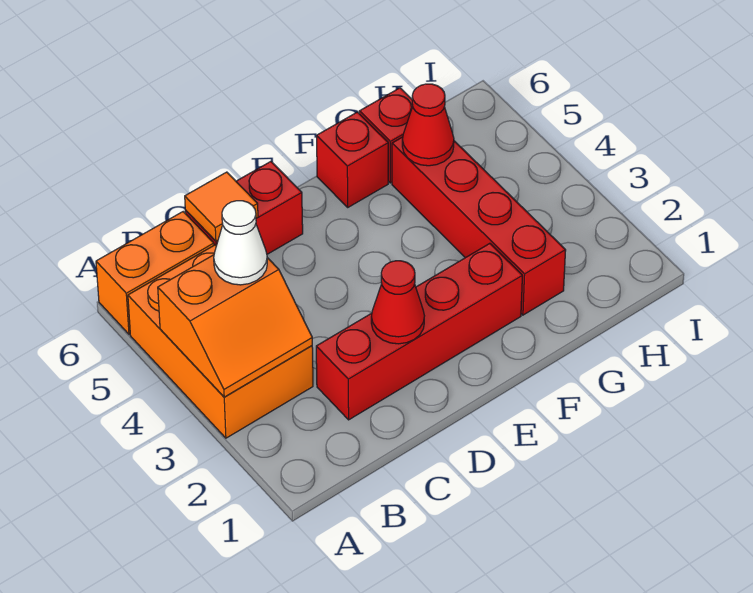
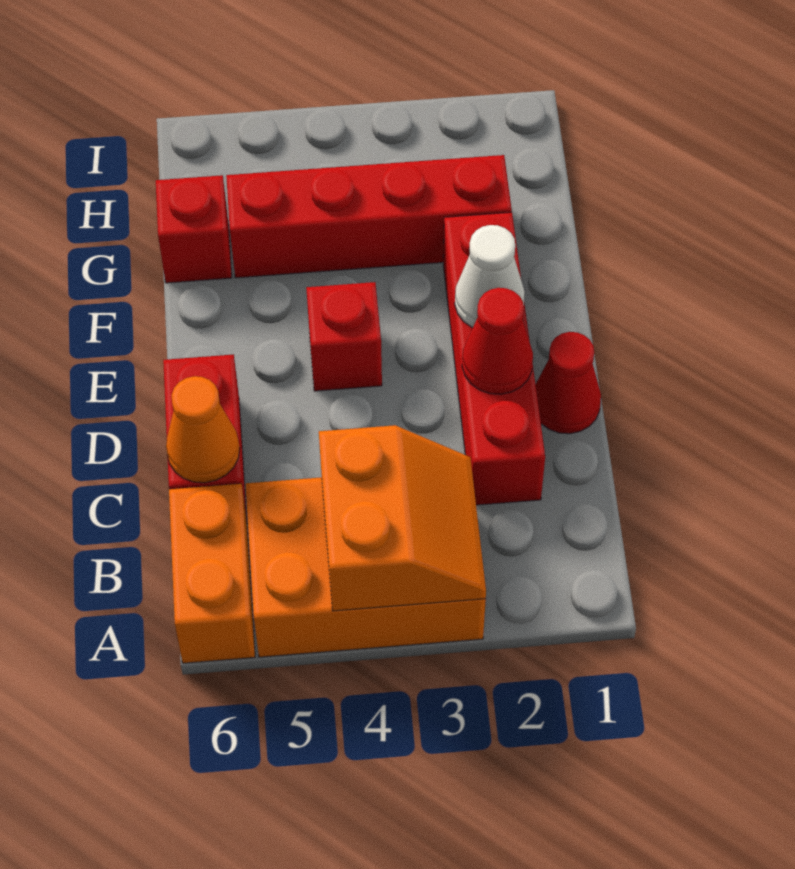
white cone B4 level 3 -> white cone E2 level 2
orange tile C6 level 2 -> orange cone C6 level 2
red brick F6 level 1 -> red brick E4 level 1
red cone G5 level 2 -> red cone D1 level 1

